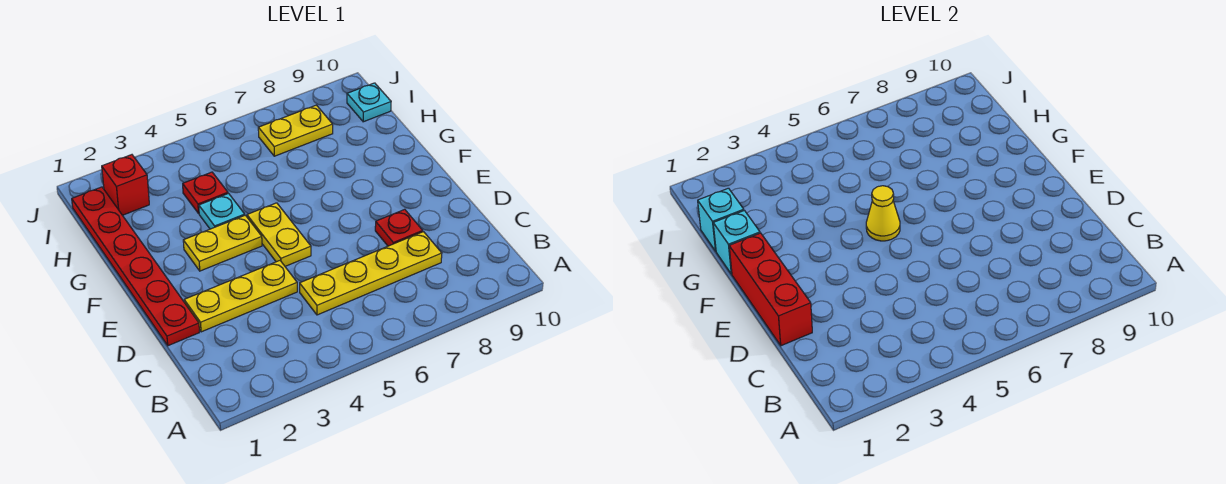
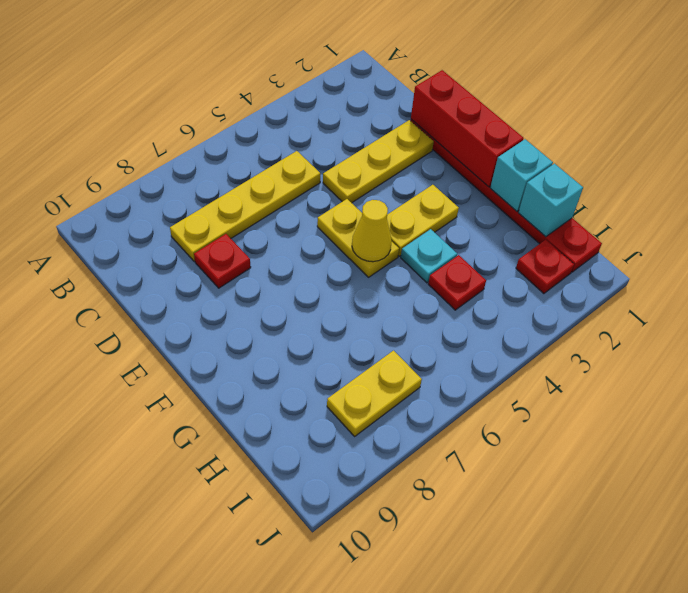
red brick I2 level 1 -> red plate I2 level 1
cyan plate I10 level 1 -> none

